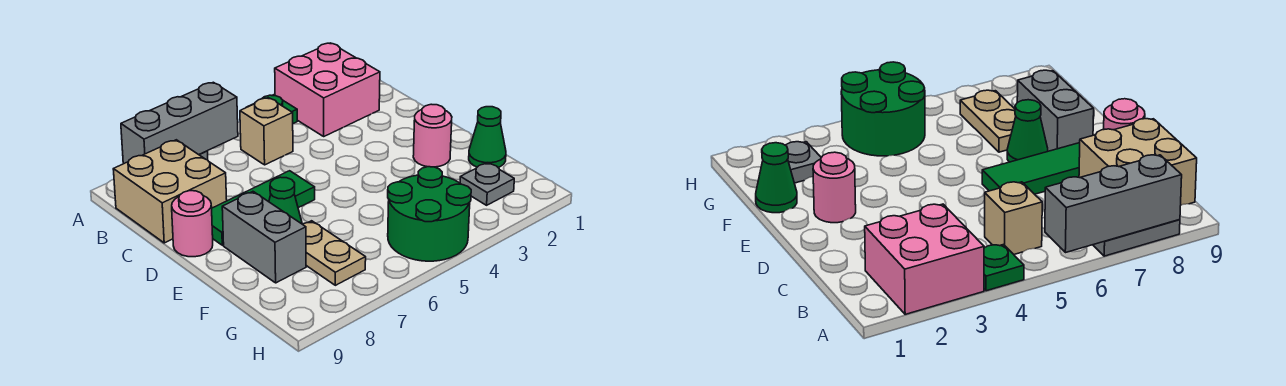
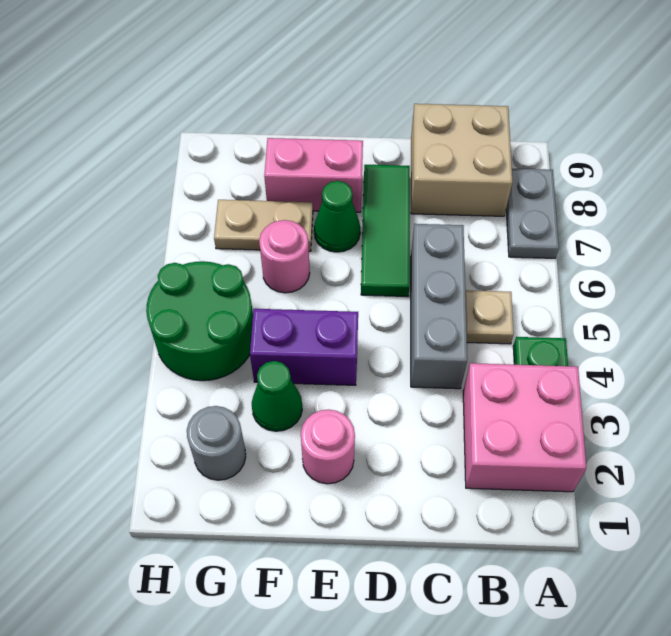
grey brick A6:A8 level 2 -> grey brick C4:C6 level 1
tan brick B5 level 1 -> tan plate B5 level 1
pink round brick D9 level 1 -> pink round brick F6 level 1
none -> purple brick E4:F4 level 1
grey brick E8:F8 level 1 -> pink brick E8:F8 level 1
green cone F1 level 1 -> green cone F3 level 1
grey plate G2 level 1 -> grey round brick G2 level 1

